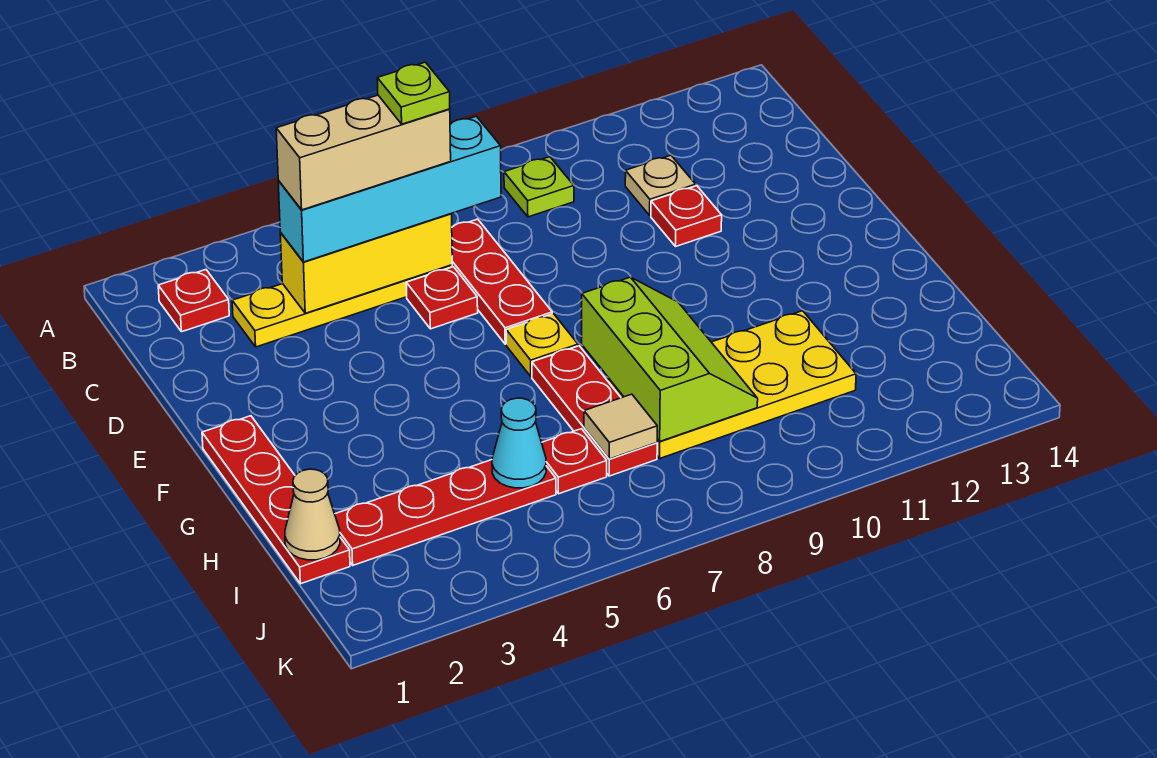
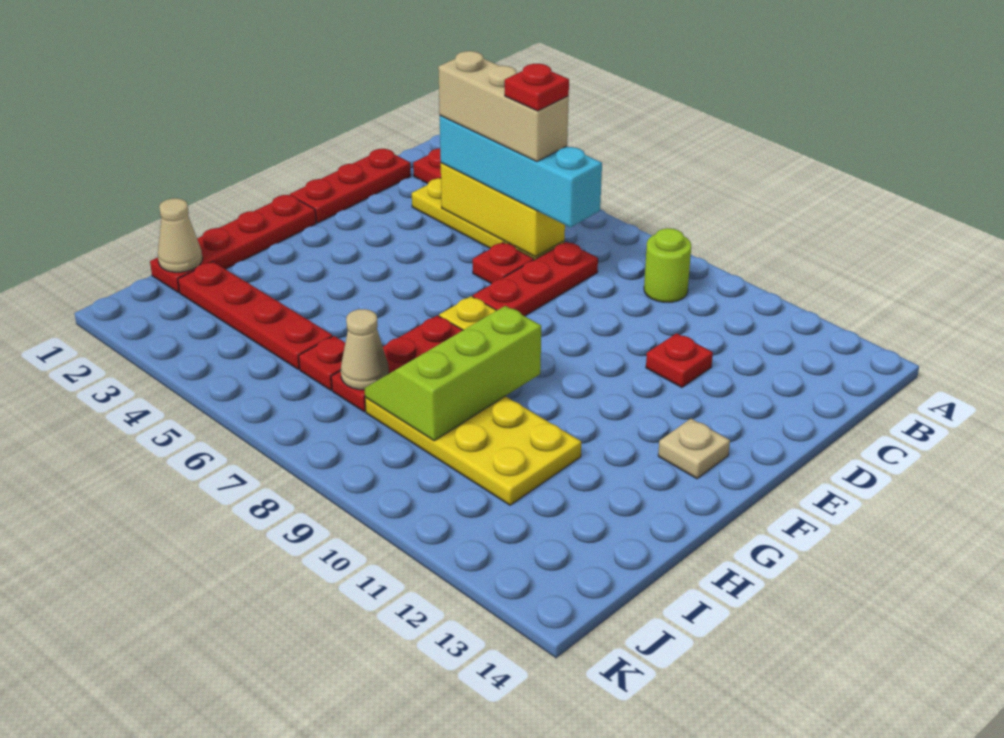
lime plate B9 level 1 -> lime round brick B9 level 1
none -> red plate C1:E1 level 1
lime plate C6 level 5 -> red plate C6 level 5
tan plate C11 level 1 -> tan plate F13 level 1
lime slope G8:I9 level 2 top 8 -> lime slope G8:I9 level 2 top 9
cyan cone I5 level 2 -> none
tan tile I7 level 2 -> tan cone I7 level 2

